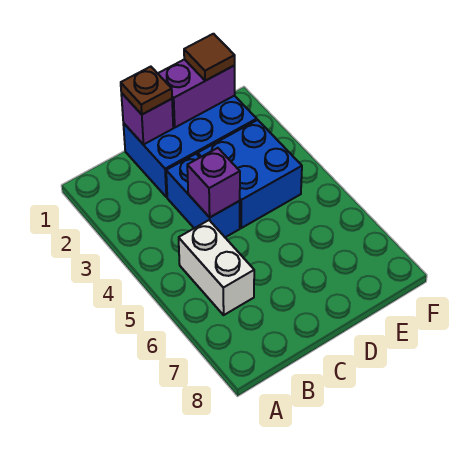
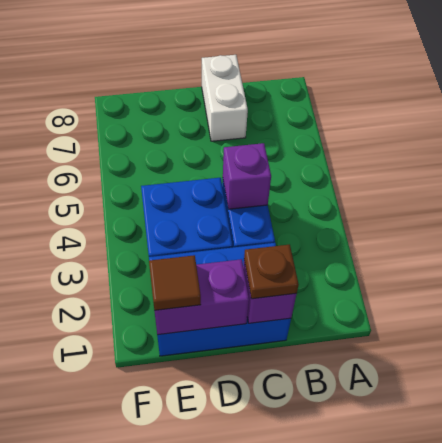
white brick B5:B6 level 1 -> white brick C7:C8 level 1

